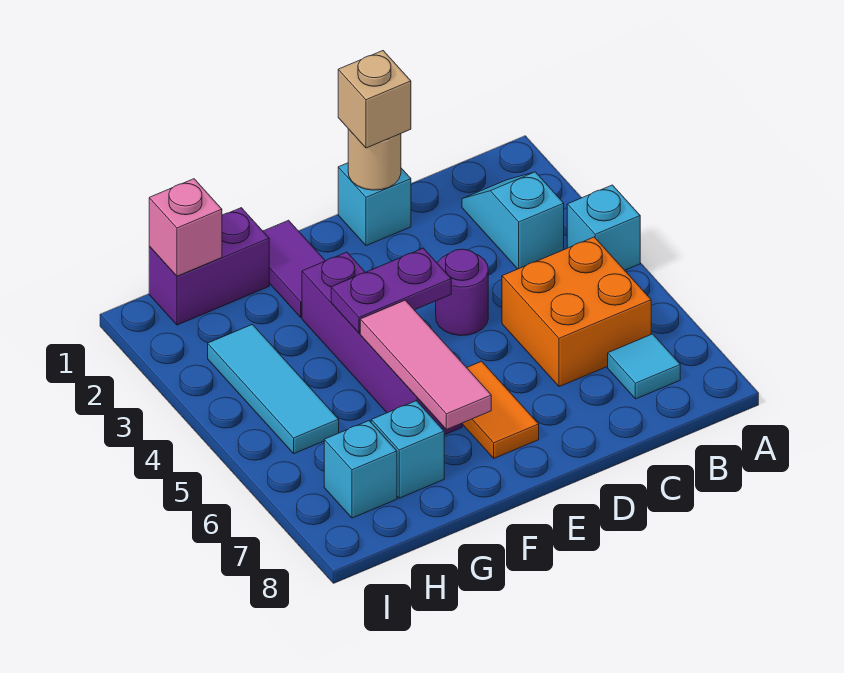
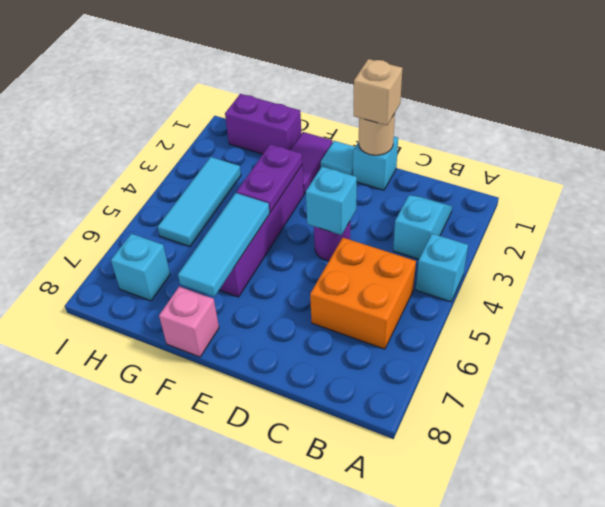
cyan tile B7 level 1 -> cyan tile E1 level 1
purple plate E4:F4 level 2 -> purple plate F3:F4 level 2
orange tile E6:E7 level 1 -> none
pink tile F5:F7 level 2 -> cyan tile F5:F7 level 2
cyan brick G7 level 1 -> cyan brick D4 level 2
pink brick H1 level 2 -> pink brick F8 level 1

